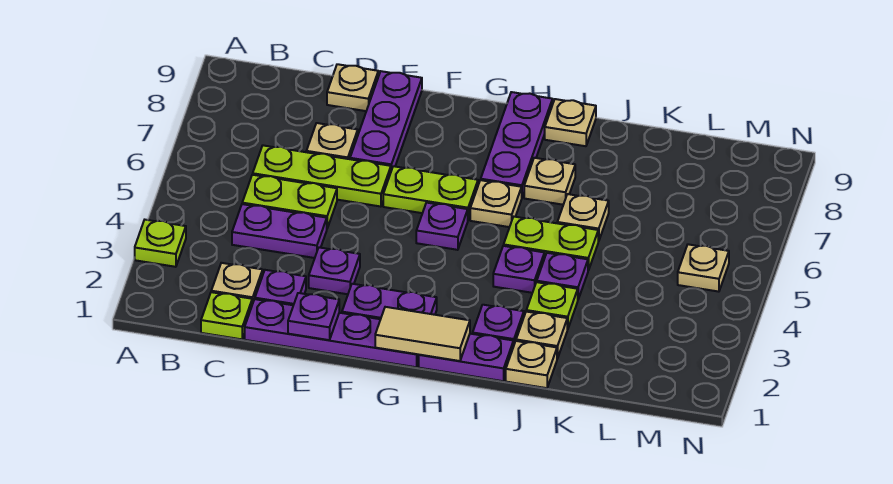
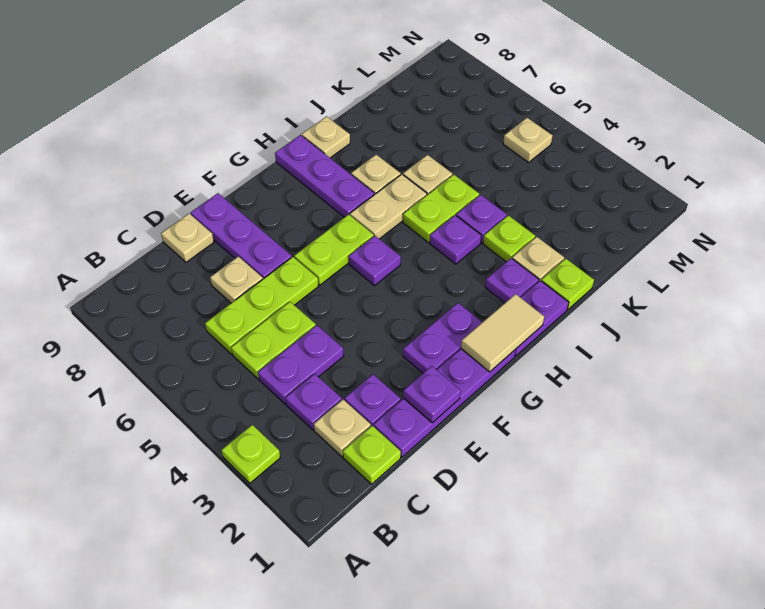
purple plate E3 level 1 -> purple plate C3 level 1
tan plate H6 level 1 -> tan plate H6:I6 level 1
tan plate J1 level 1 -> lime plate J1 level 1

